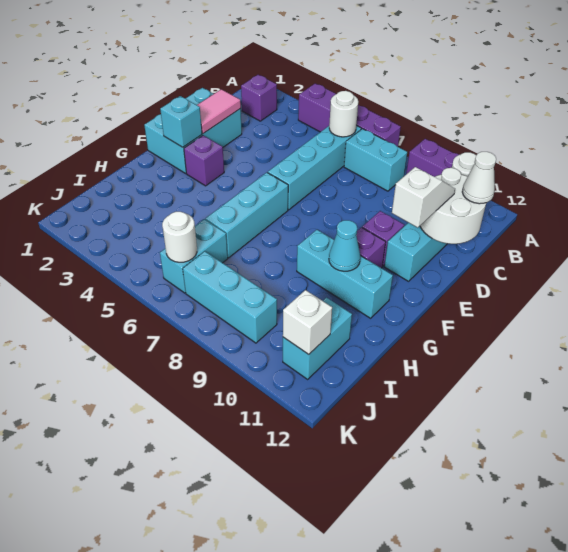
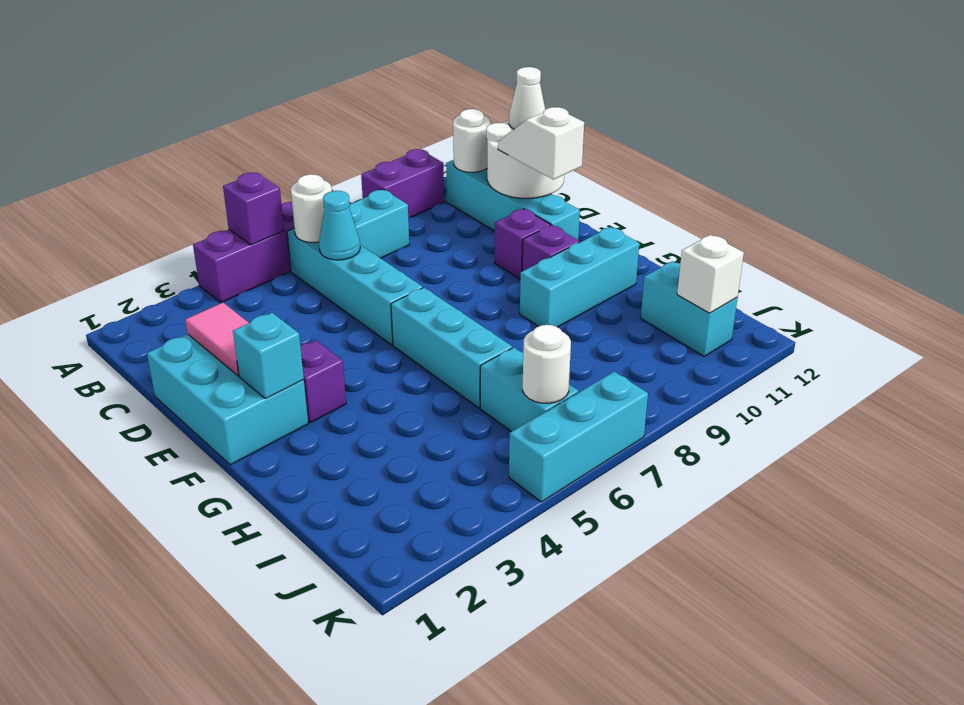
purple brick B2 level 1 -> purple brick A5 level 2
cyan cone G10 level 2 -> cyan cone C6 level 2
cyan brick J7:J9 level 1 -> cyan brick K5:K7 level 1

